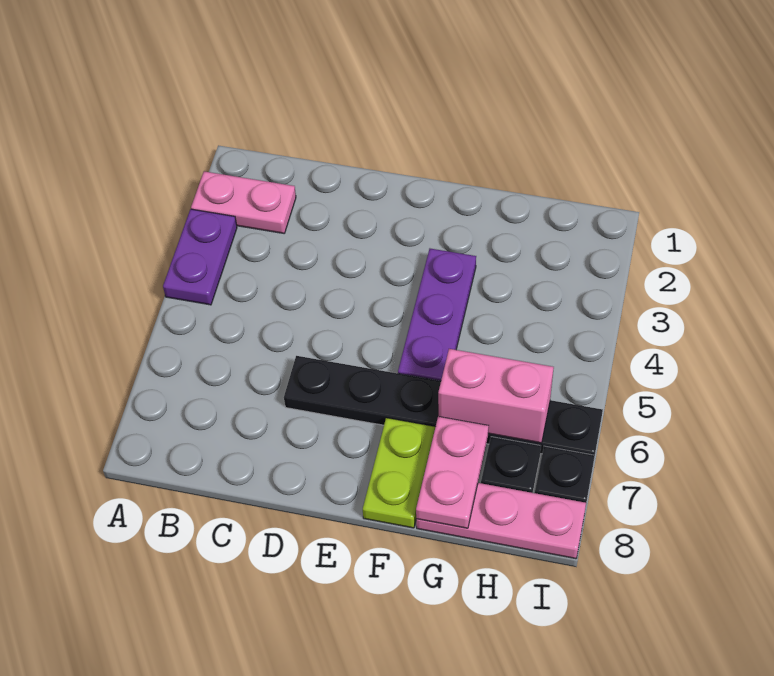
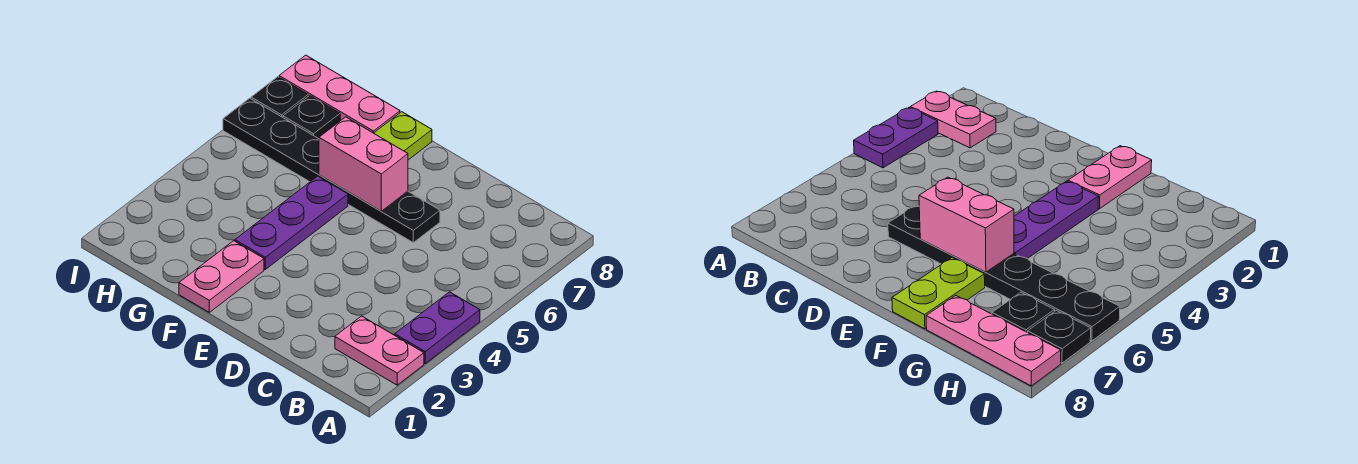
pink brick G6:H6 level 2 -> pink brick E6:F6 level 2
pink plate G7:G8 level 2 -> pink plate F1:F2 level 1

